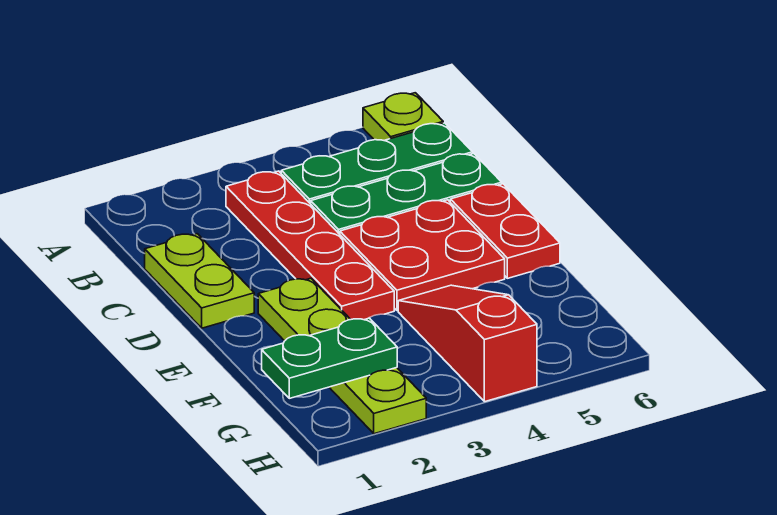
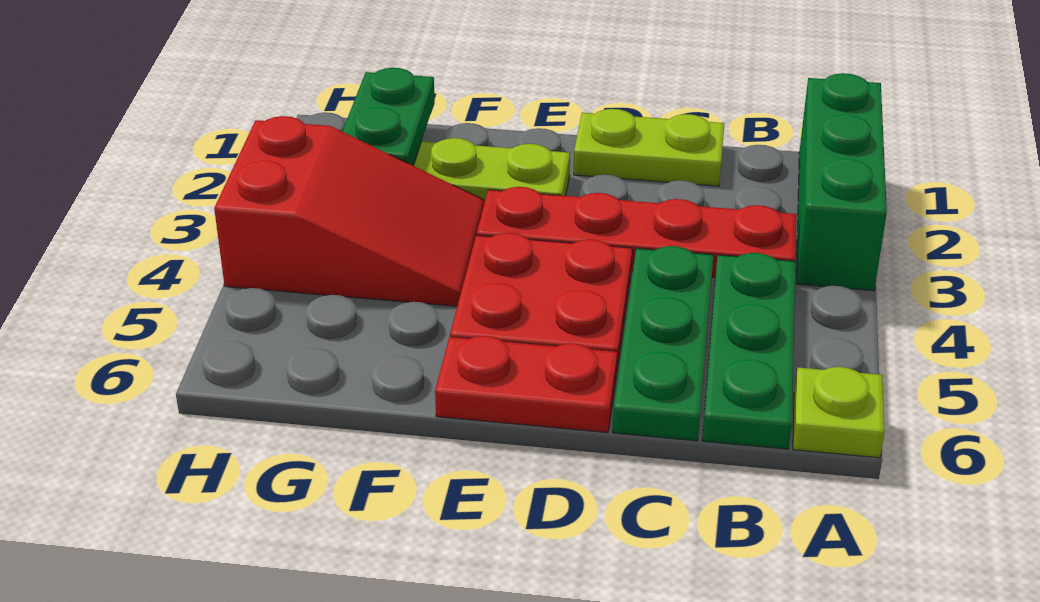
none -> green brick A1:A3 level 1
red slope F4:H4 level 1 top H -> red slope F3:H4 level 1 top H

